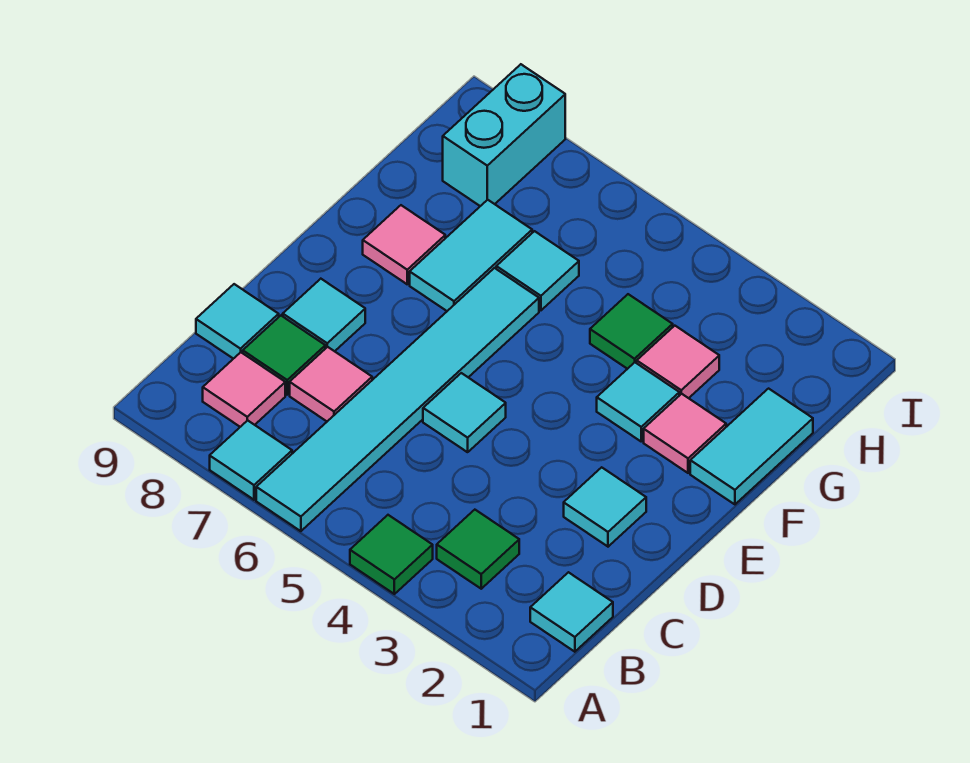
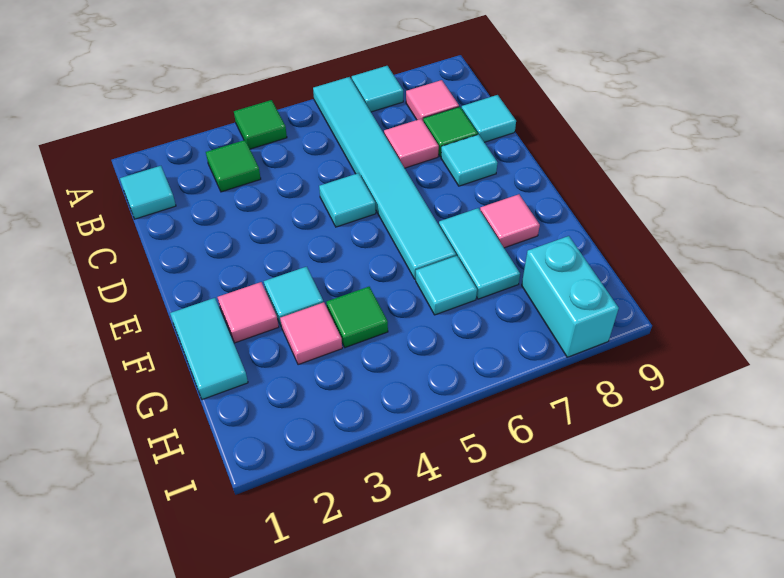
cyan tile D2 level 1 -> none

